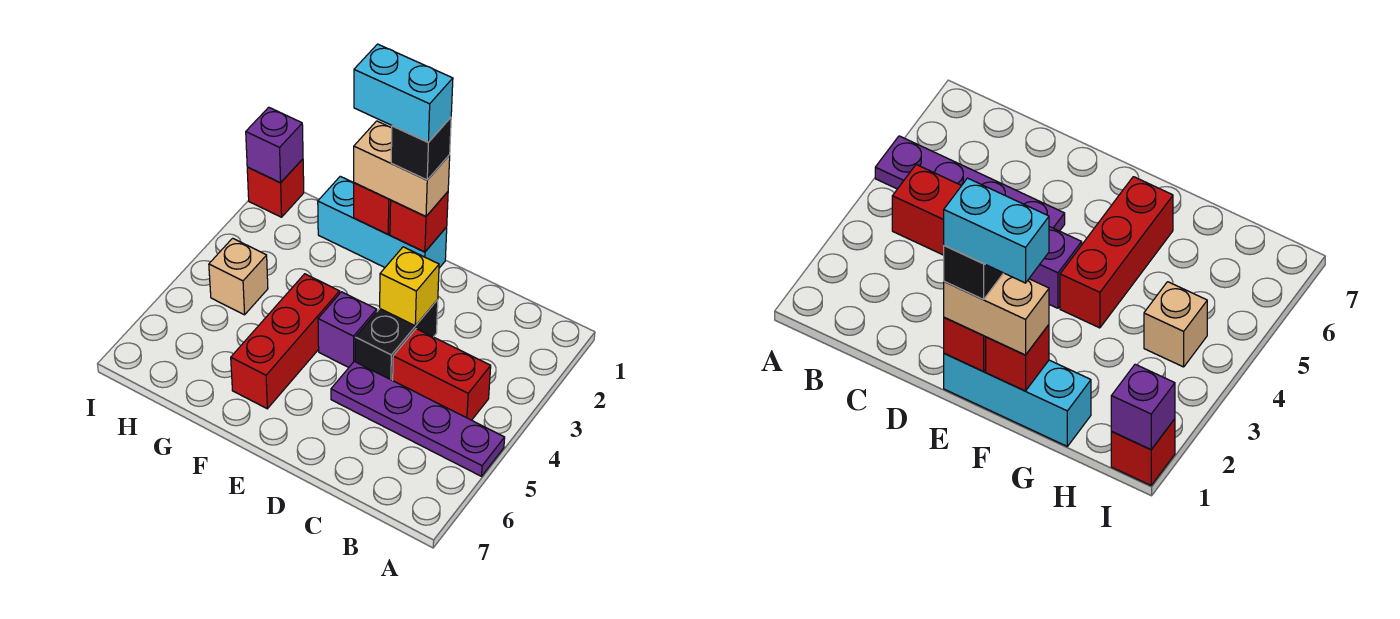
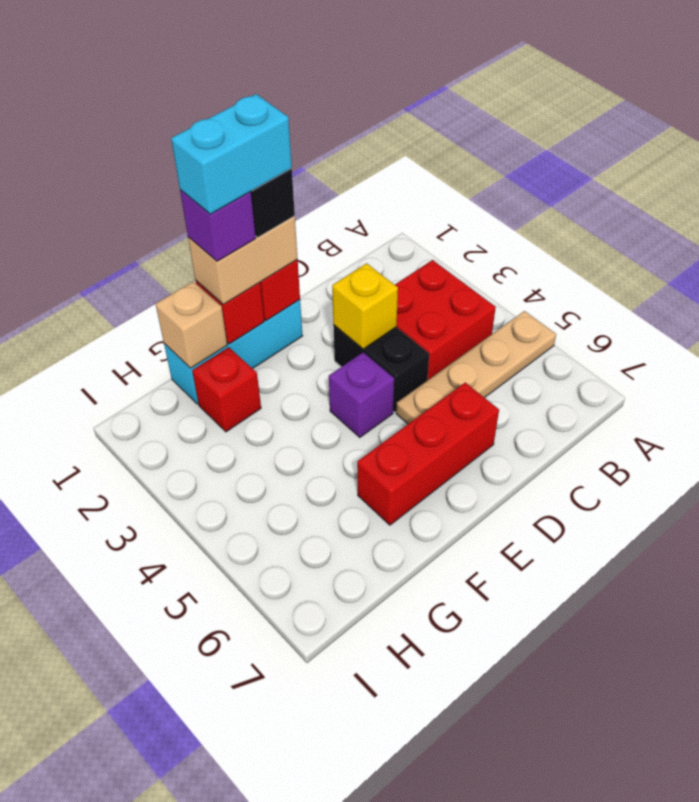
purple plate A5:D5 level 1 -> tan plate A5:D5 level 1
red brick B4:C4 level 1 -> red brick B3:C4 level 1
red brick F4:F6 level 1 -> red brick D6:F6 level 1
tan brick H4 level 1 -> tan brick G1 level 2
red brick I1 level 1 -> red brick G2 level 1
purple brick I1 level 2 -> purple brick F1 level 4

